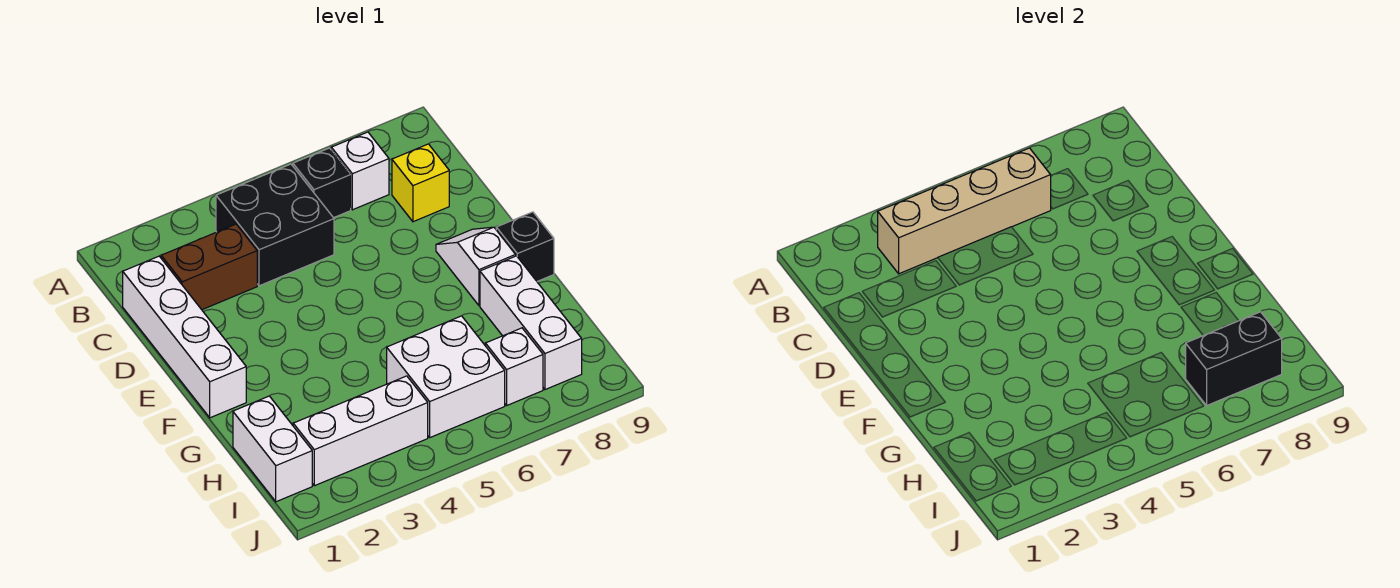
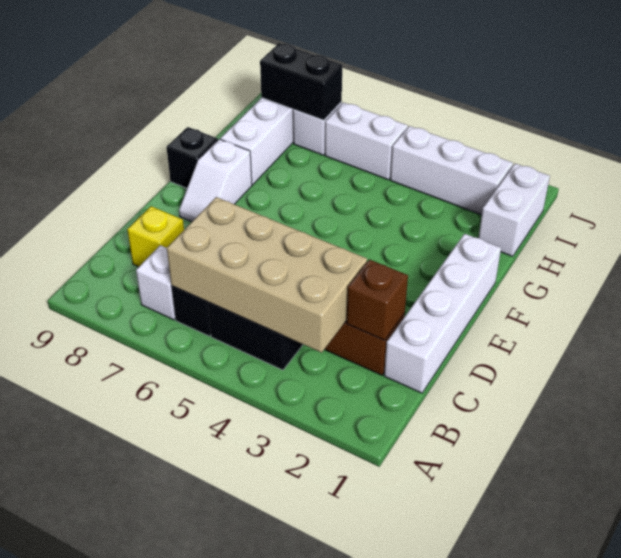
tan brick B3:B6 level 2 -> tan brick B3:C6 level 2
none -> brown brick C2 level 2
white brick H5:I6 level 1 -> white brick I5:I6 level 1

